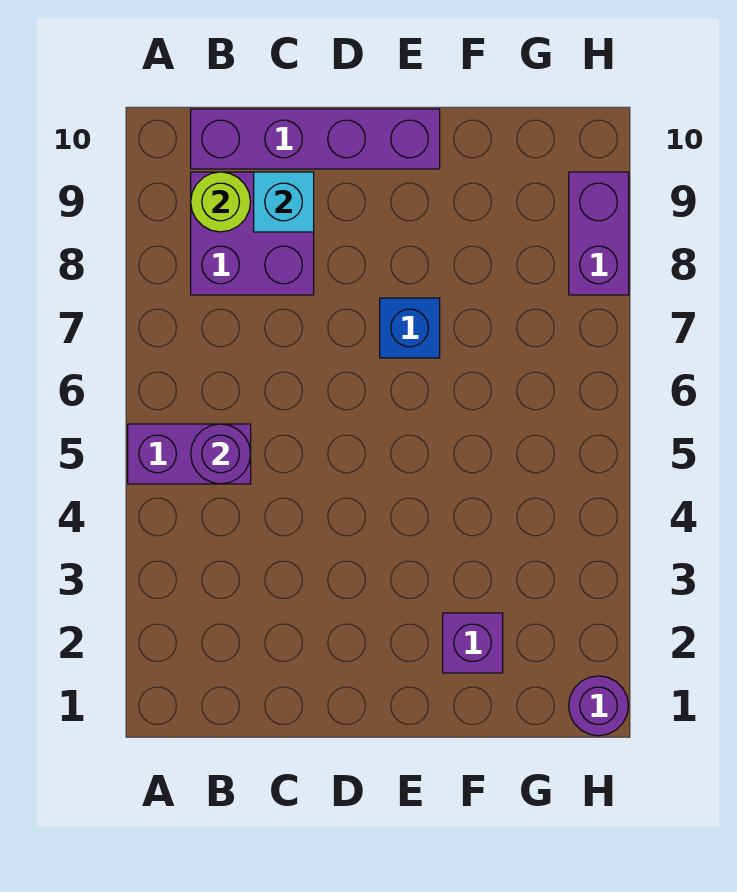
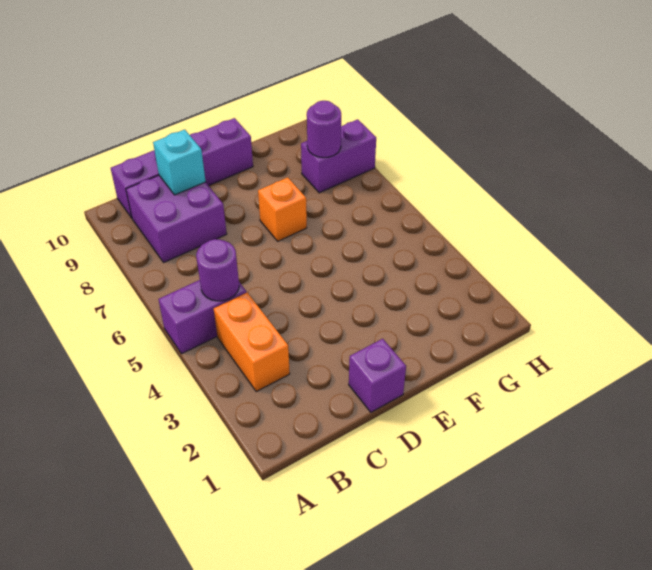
none -> orange brick B3:B4 level 1
lime round brick B9 level 2 -> none
blue brick E7 level 1 -> orange brick E7 level 1
purple brick F2 level 1 -> purple brick D1 level 1
purple round brick H1 level 1 -> purple round brick G8 level 2
purple brick H8:H9 level 1 -> purple brick G8:H8 level 1

